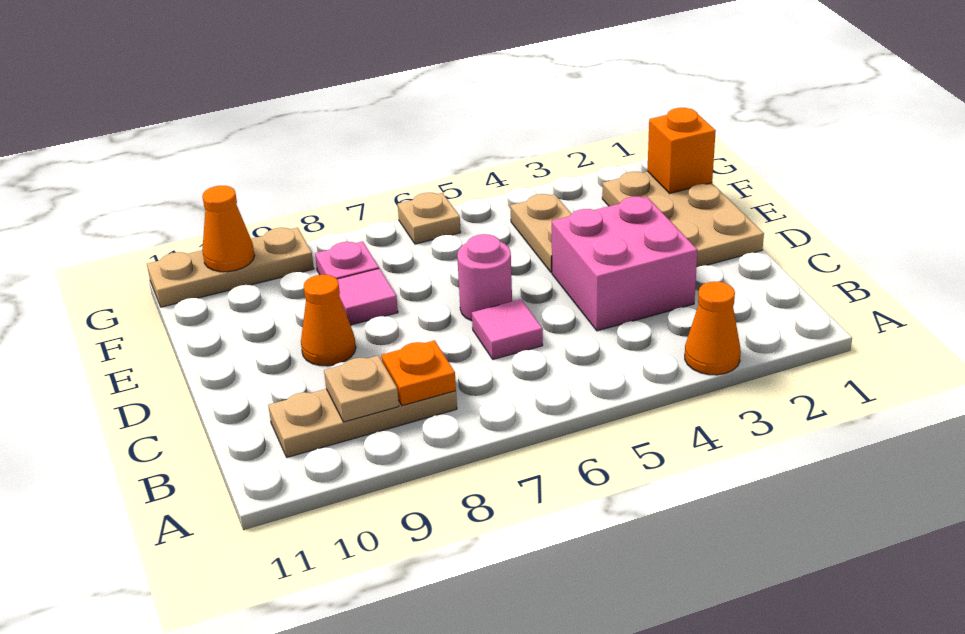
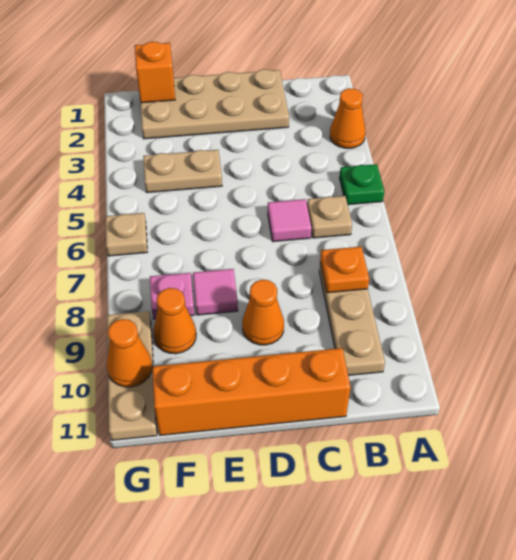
none -> green plate A5 level 1
tan plate B9 level 2 -> tan plate B6 level 1
pink brick C3:D4 level 1 -> none
none -> orange brick C11:F11 level 1
tan plate D1:F2 level 1 -> tan plate C1:F2 level 1
pink round brick D6 level 1 -> none
none -> orange cone F9 level 1

